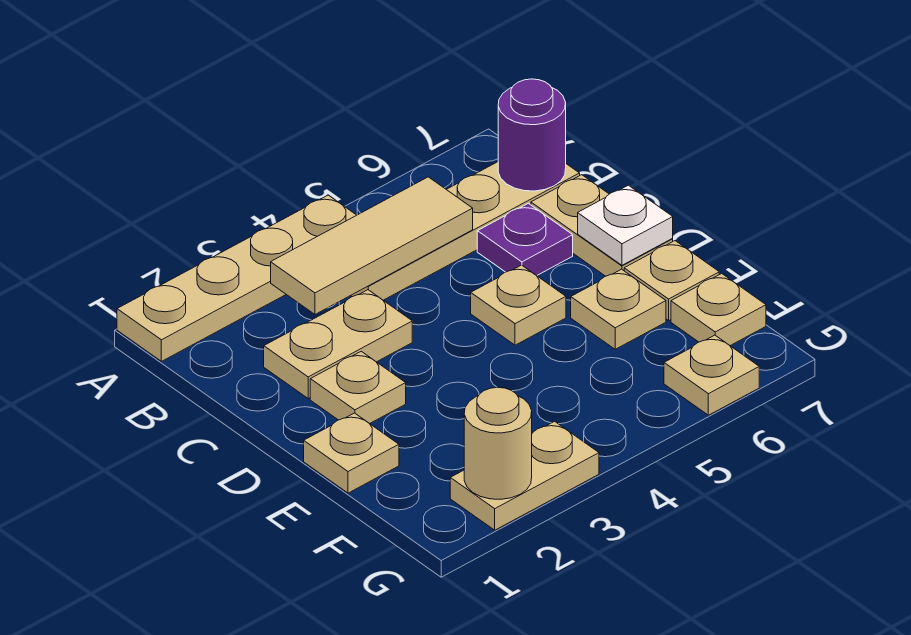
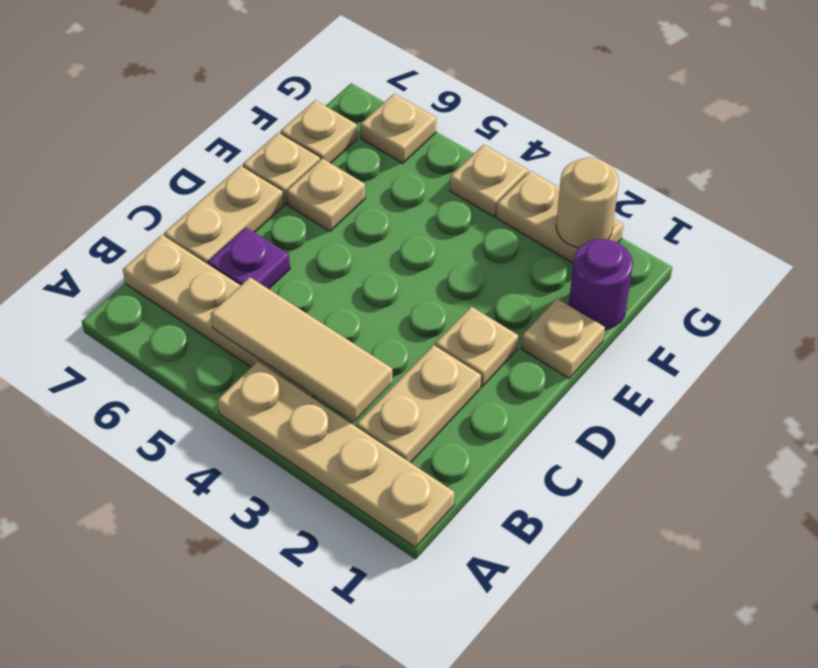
purple round brick B7 level 2 -> purple round brick F1 level 1
tan plate C2:C3 level 1 -> tan plate B2:C2 level 1
tan plate D5 level 1 -> tan plate G4 level 1
white plate D7 level 2 -> none

